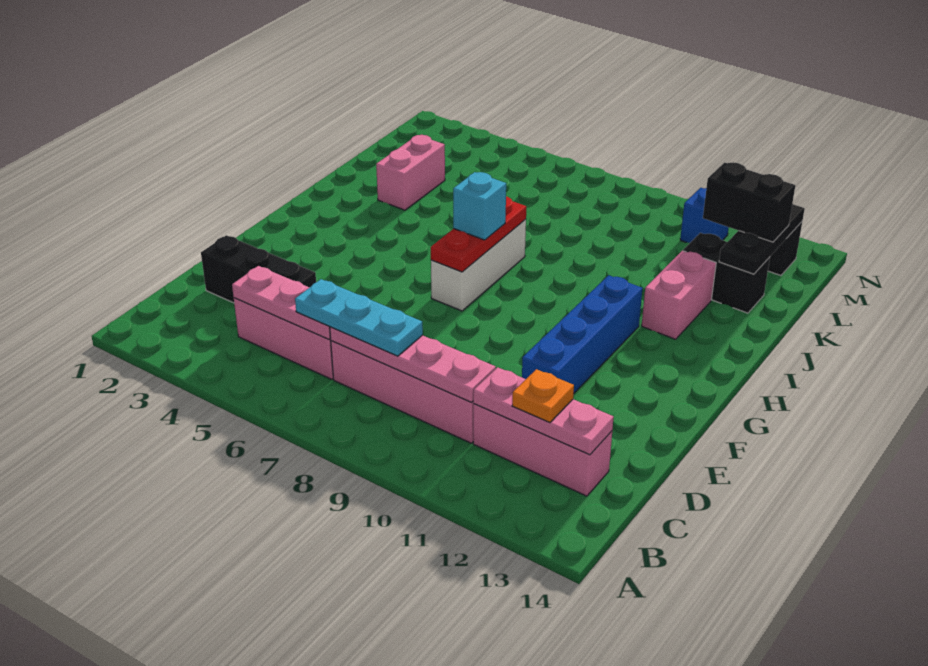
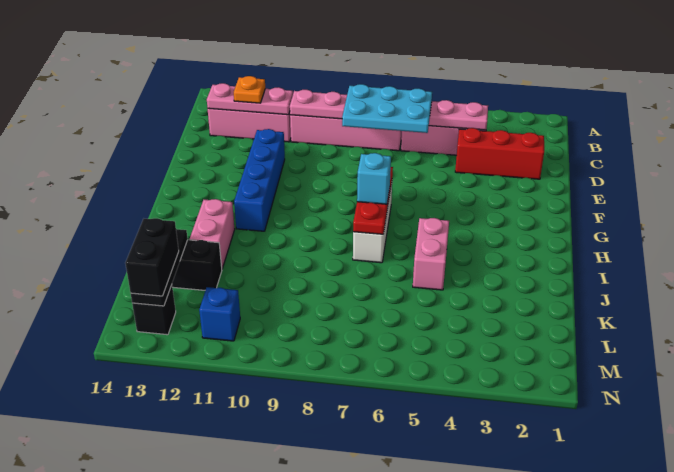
cyan plate C6:C8 level 3 -> cyan plate C6:D8 level 3
black brick D2:D4 level 1 -> red brick D2:D4 level 1
pink brick J3:K3 level 1 -> pink brick I5:J5 level 1
black brick L12:L13 level 3 -> black brick L13:M13 level 3

